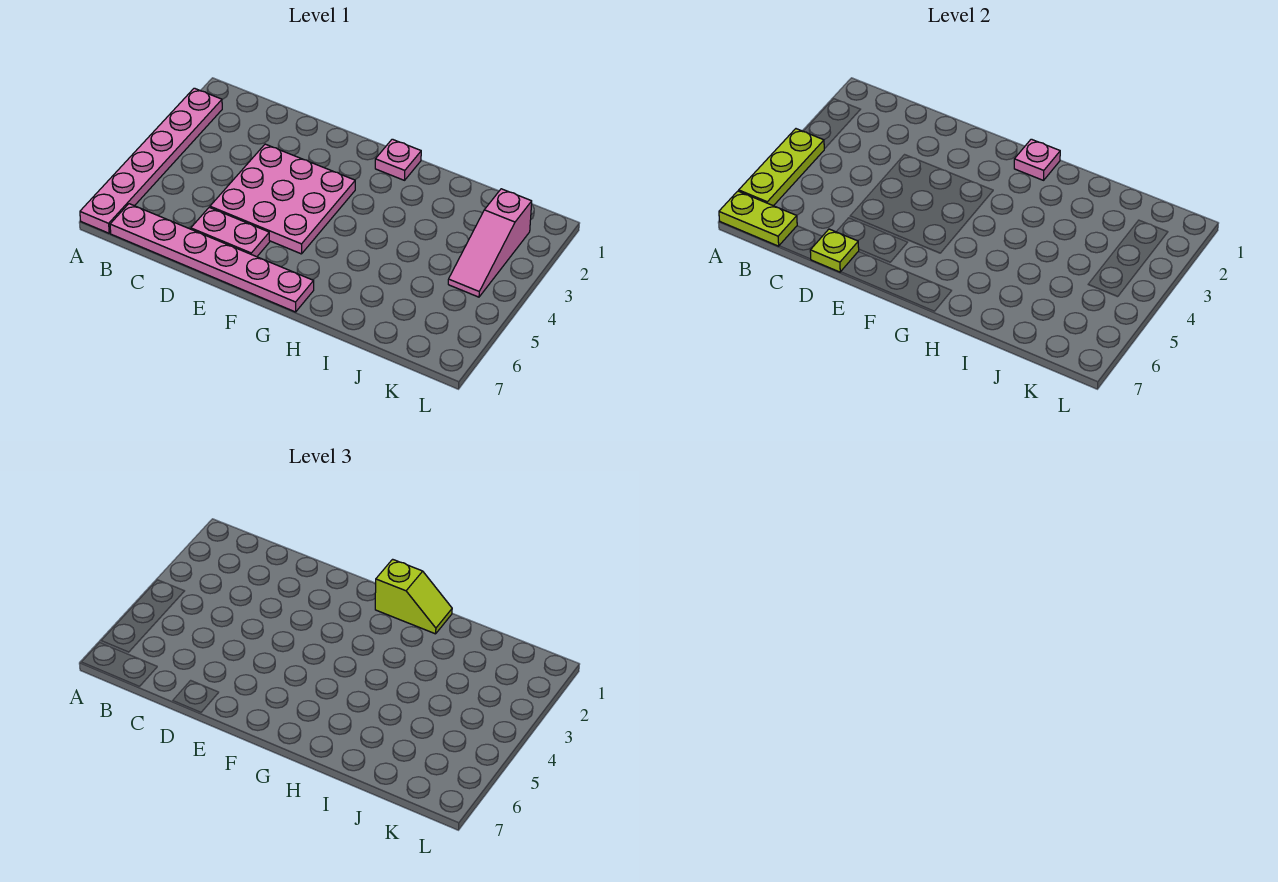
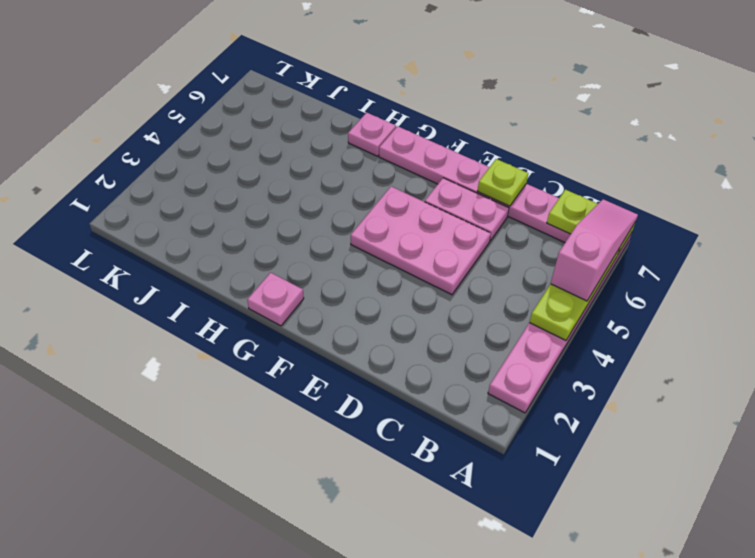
pink plate D3:F5 level 1 -> pink plate D4:F5 level 1
pink plate G1 level 2 -> pink plate H7 level 1
lime slope G1:H1 level 3 top G -> none
pink slope K2:K4 level 1 top 2 -> pink slope A5:A7 level 3 top 5

